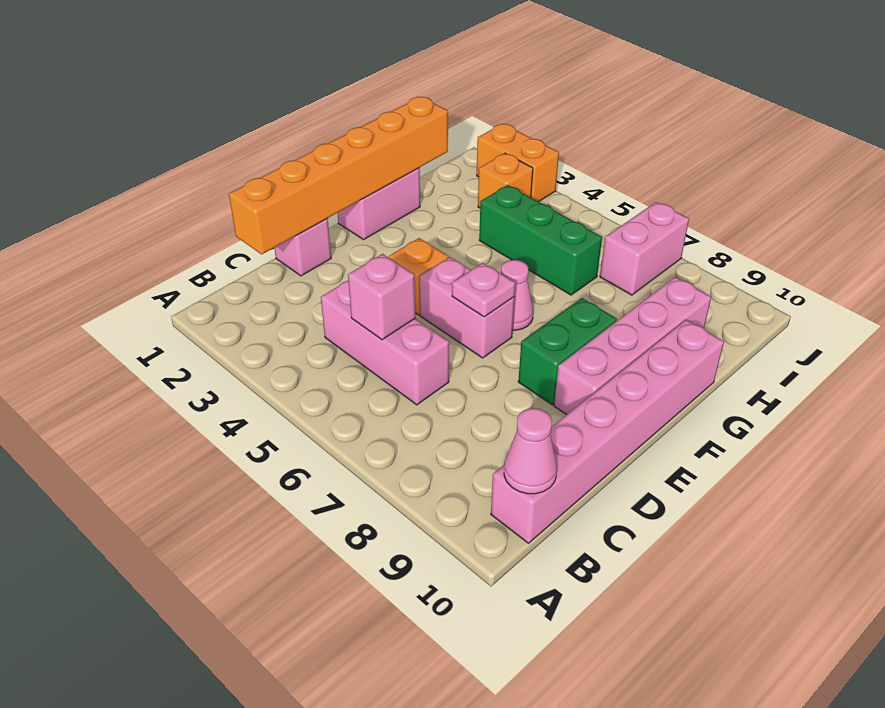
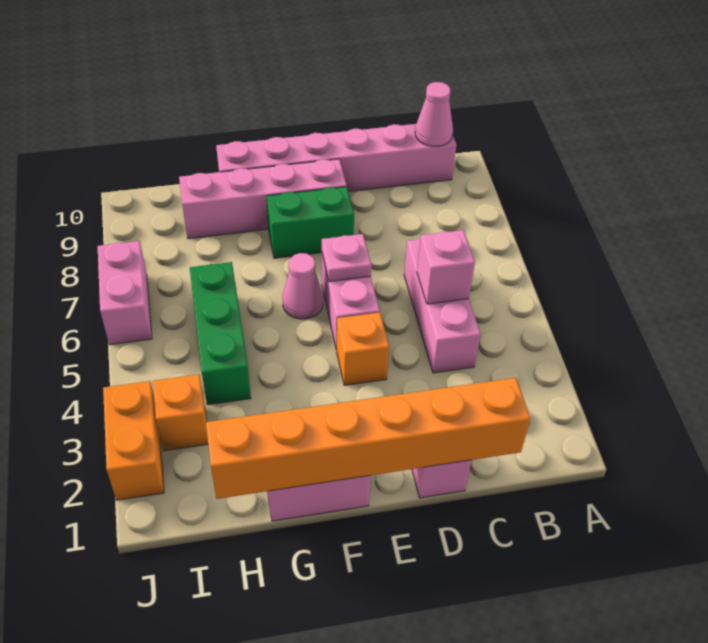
pink brick I7:J7 level 1 -> pink brick J6:J7 level 1

